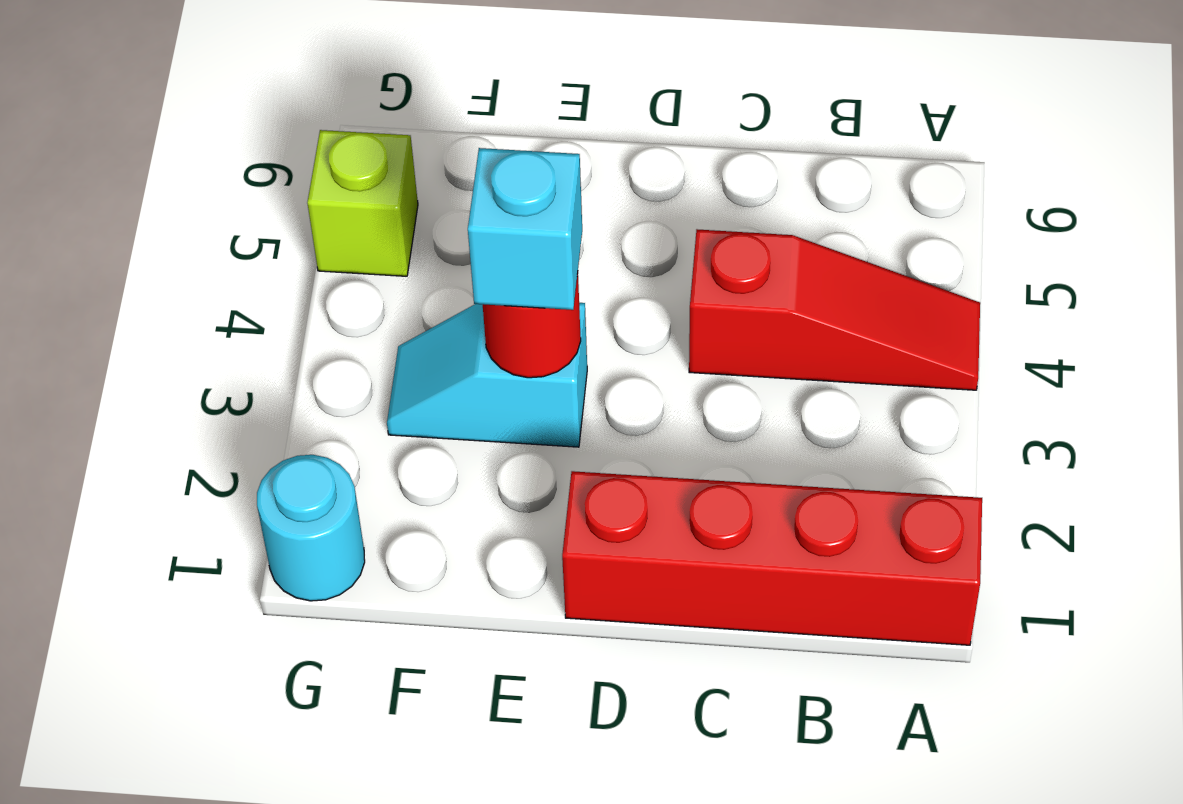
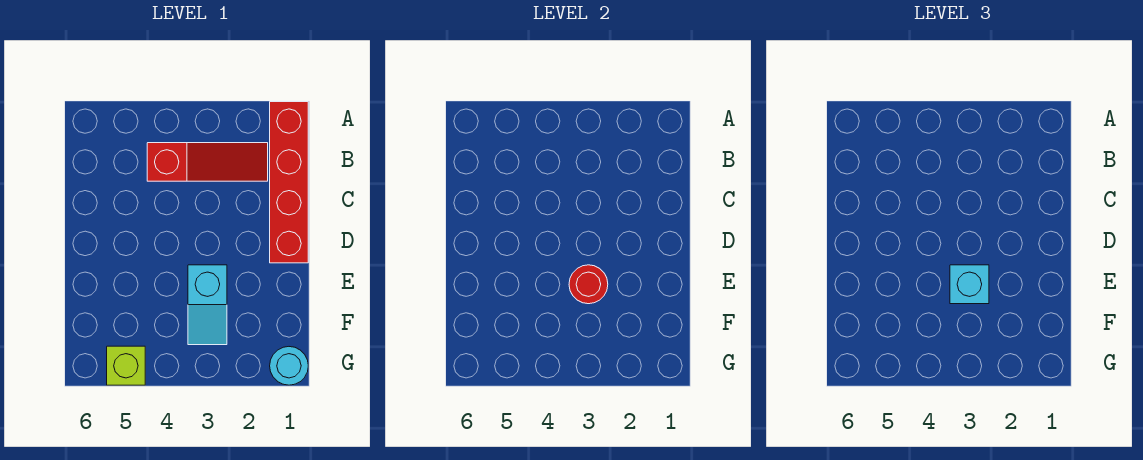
red slope A4:C4 level 1 top C -> red slope B2:B4 level 1 top 4

